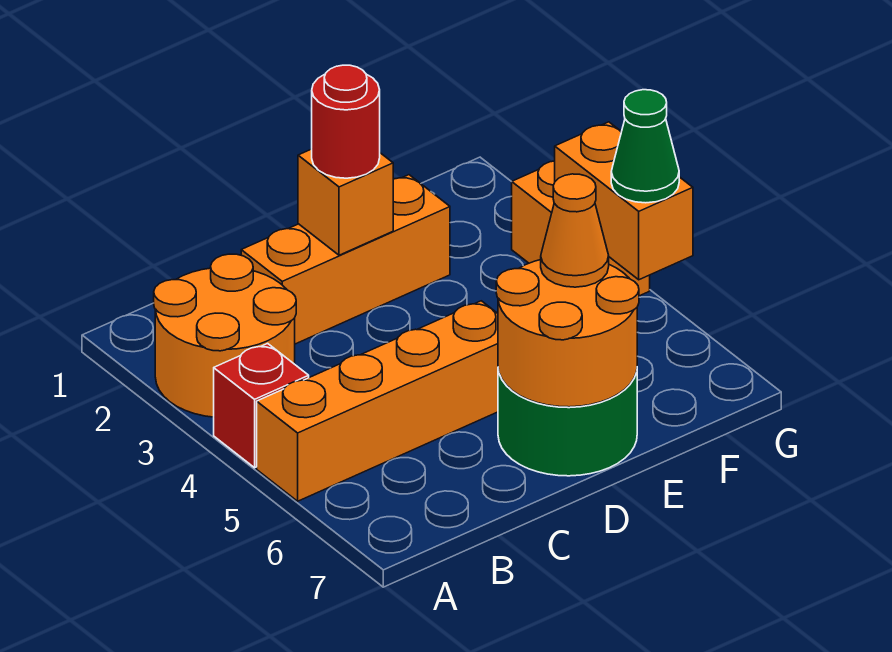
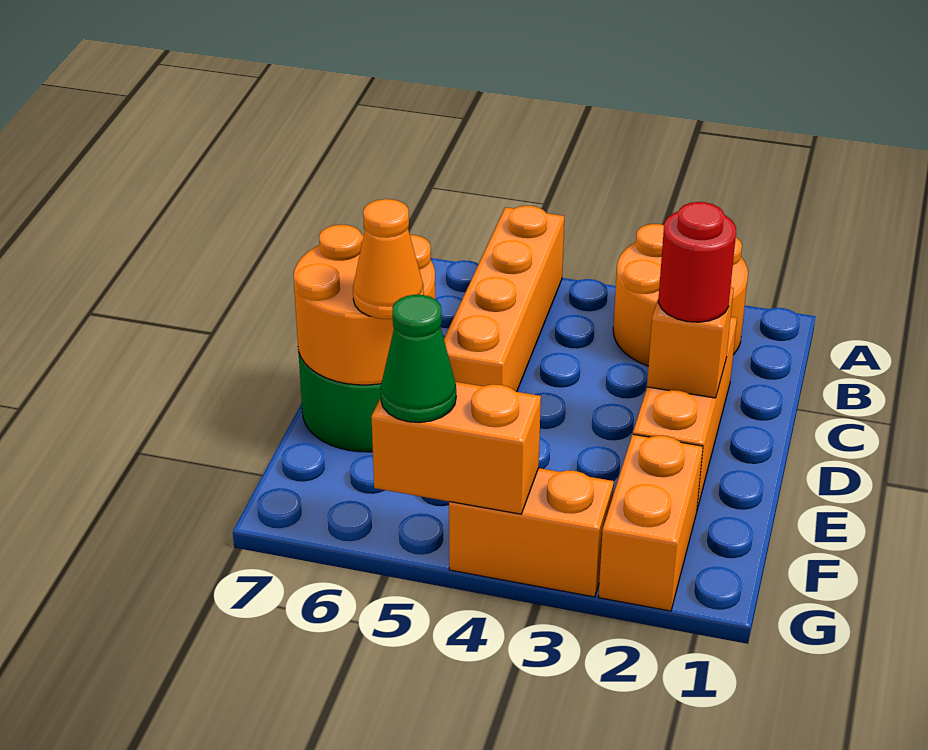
red brick A4 level 1 -> none
none -> orange brick F2:G2 level 1

